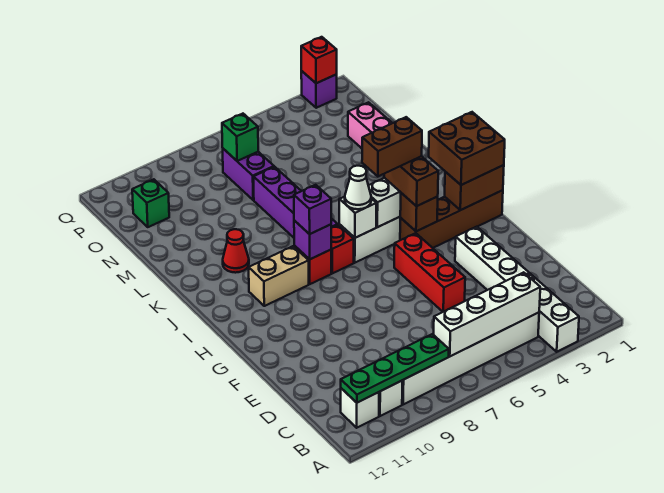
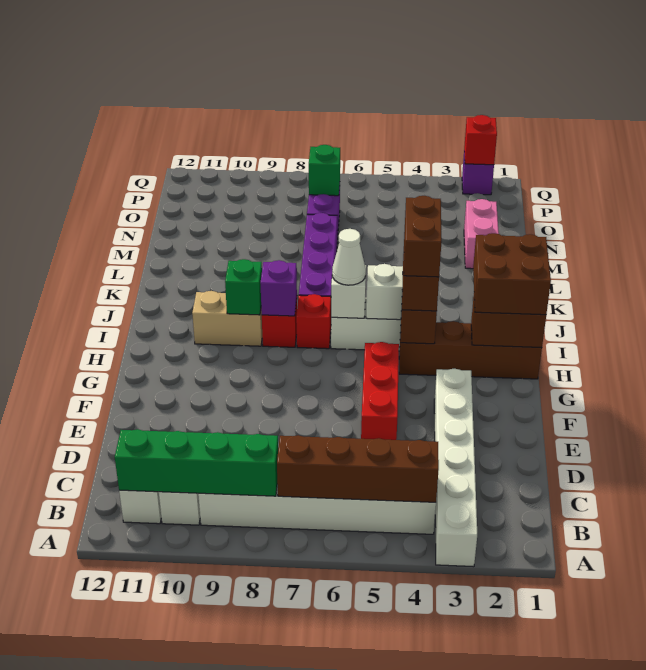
white brick B4:B7 level 2 -> brown brick B4:B7 level 2
green plate B8:B11 level 2 -> green brick B8:B11 level 2
brown brick I4:I5 level 4 -> brown brick H4:I4 level 4
purple brick I8 level 3 -> none
red cone K10 level 1 -> none
green brick O11 level 1 -> green brick I9 level 2

